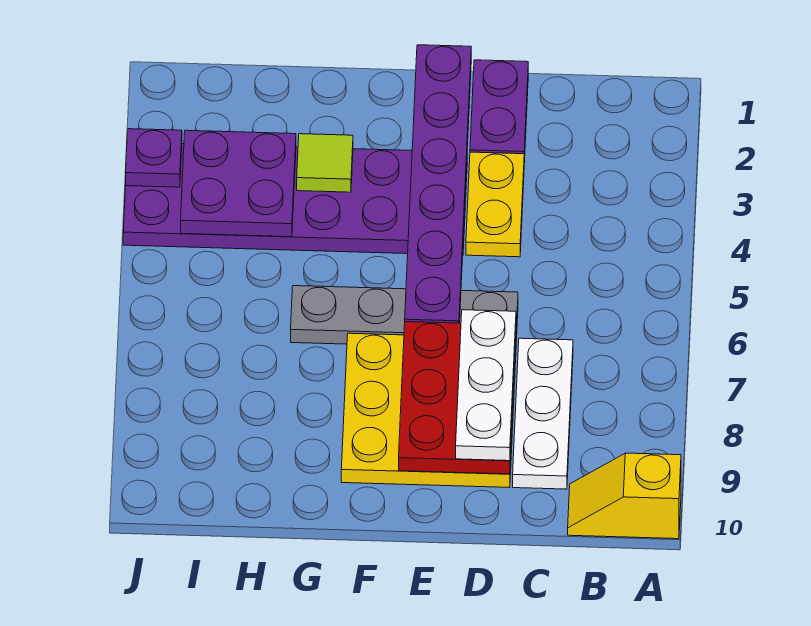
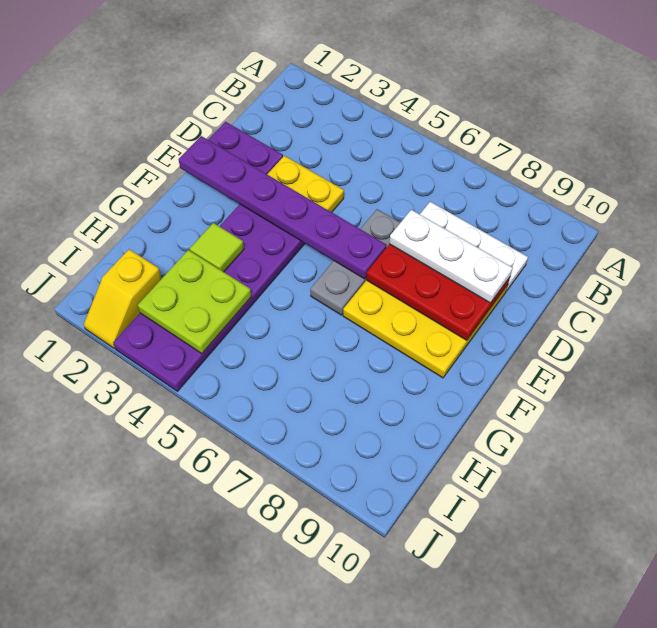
yellow slope A10:B10 level 1 top A -> yellow slope I2:J2 level 1 top I
grey plate D6:G6 level 1 -> grey plate D6:F6 level 1
purple plate H3:I4 level 2 -> lime plate H3:I4 level 2
purple plate J3 level 2 -> none

